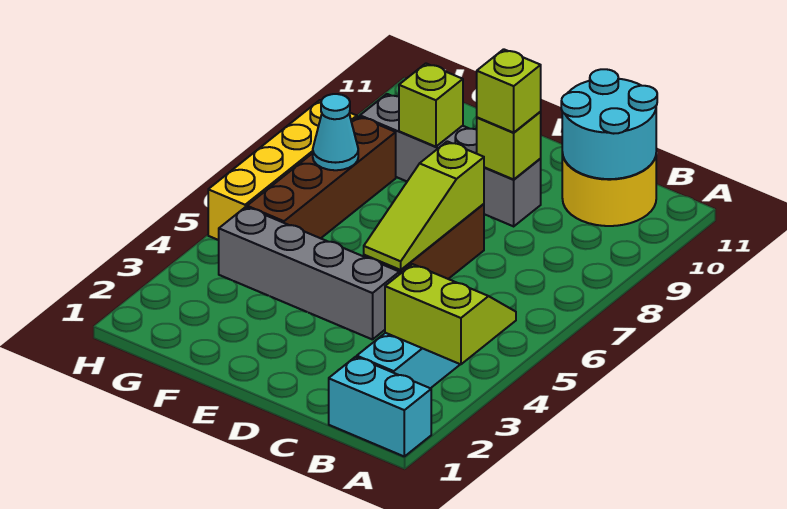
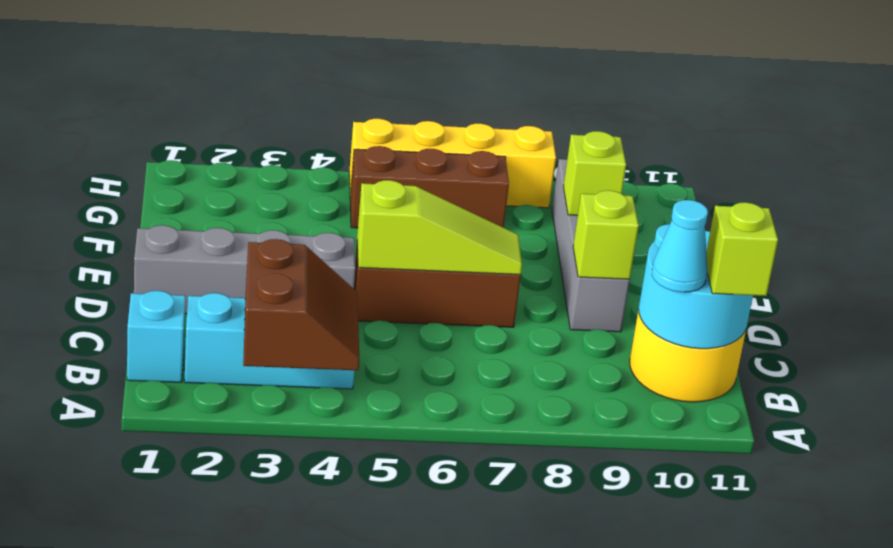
cyan brick A1:B1 level 1 -> cyan brick B1 level 1
lime slope A3:B4 level 2 top 3 -> brown slope A3:B4 level 2 top 3
grey brick D4:G4 level 1 -> grey brick D1:D4 level 1
lime slope D5:D7 level 2 top 7 -> lime slope D5:D7 level 2 top 5
lime brick D9 level 3 -> lime brick B11 level 3
brown brick G5:G8 level 1 -> brown brick G5:G7 level 1
cyan cone G7 level 2 -> cyan cone B10 level 3

